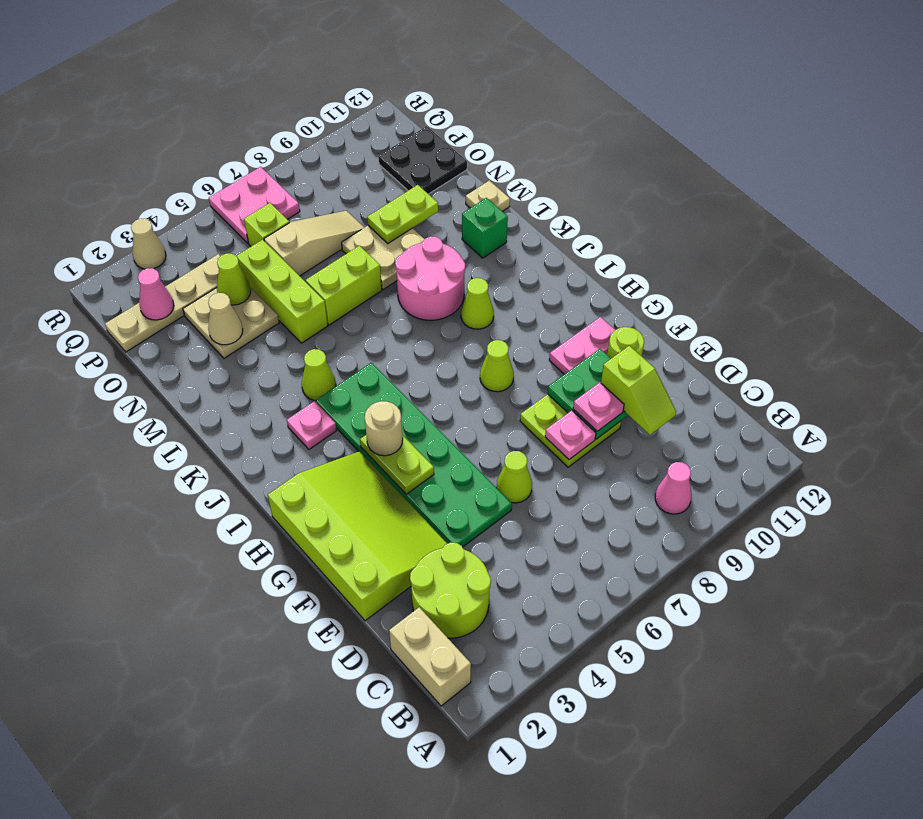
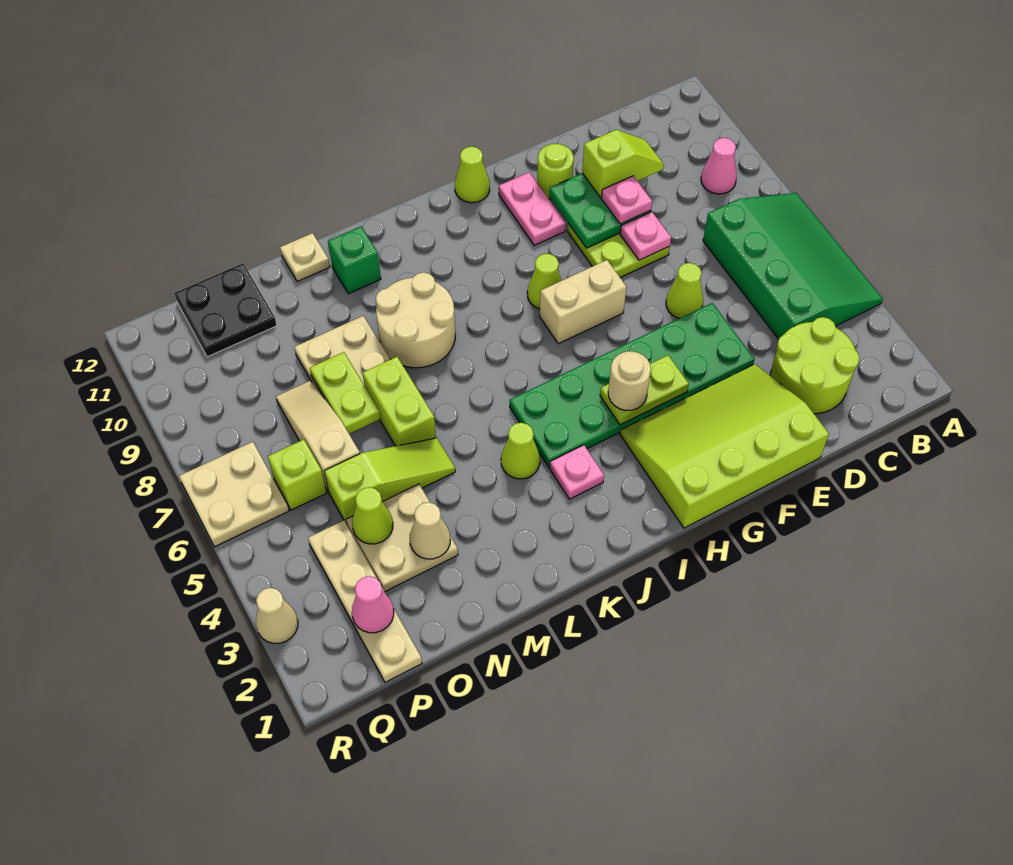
none -> green slope A4:C7 level 1 top C
tan brick B1:C1 level 1 -> tan brick G7:H7 level 1
lime cone J9 level 1 -> lime cone H12 level 1
pink round brick K8:L9 level 1 -> tan round brick K8:L9 level 1
lime brick M5:O5 level 1 -> lime slope M5:O5 level 1 top O
lime plate N9:N10 level 2 -> lime plate N7:N8 level 2
pink plate Q6:R7 level 1 -> tan plate Q6:R7 level 1

